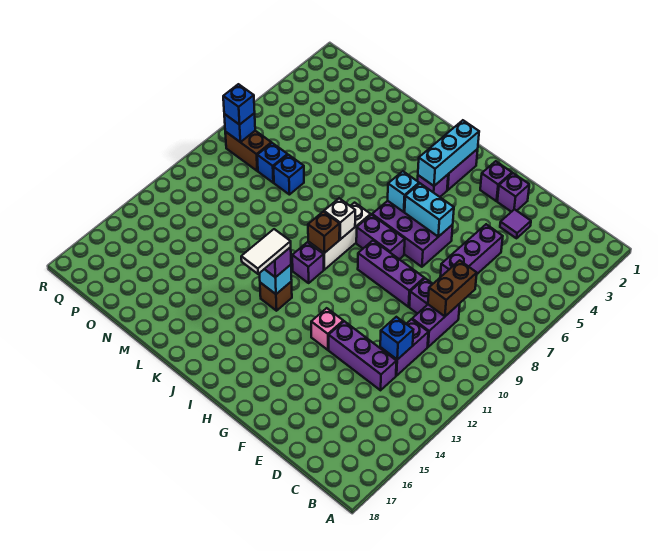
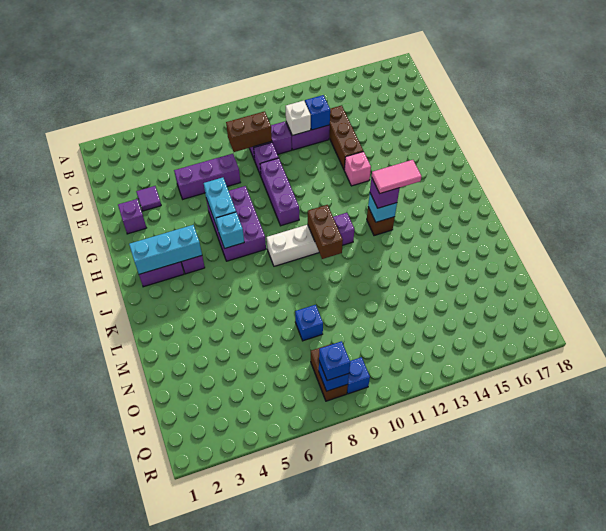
purple brick D13:F13 level 1 -> brown brick D13:F13 level 1
purple brick G2 level 1 -> none
purple brick H8:I8 level 1 -> none
white brick J9 level 2 -> white brick D11 level 2
brown brick J10 level 2 -> brown brick J10:K10 level 2
white tile J13:J14 level 4 -> pink tile J13:J14 level 4
blue brick O8 level 1 -> blue brick Q9 level 1

